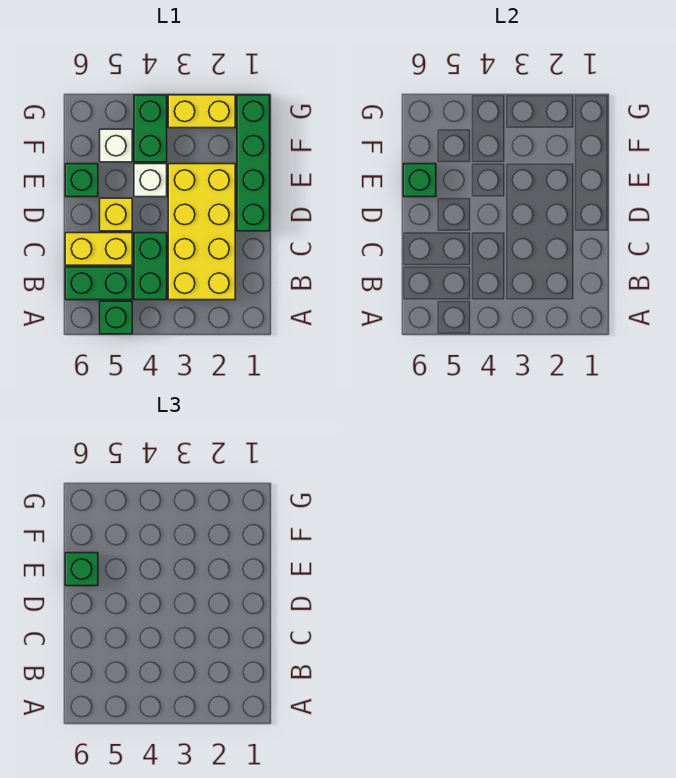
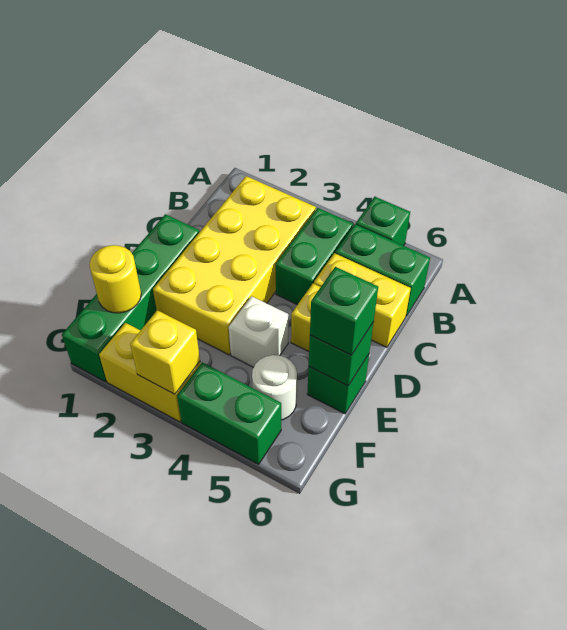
none -> yellow round brick F1 level 2
green brick F4:G4 level 1 -> green brick G4:G5 level 1
white brick F5 level 1 -> white round brick F5 level 1
none -> yellow brick G3 level 2

